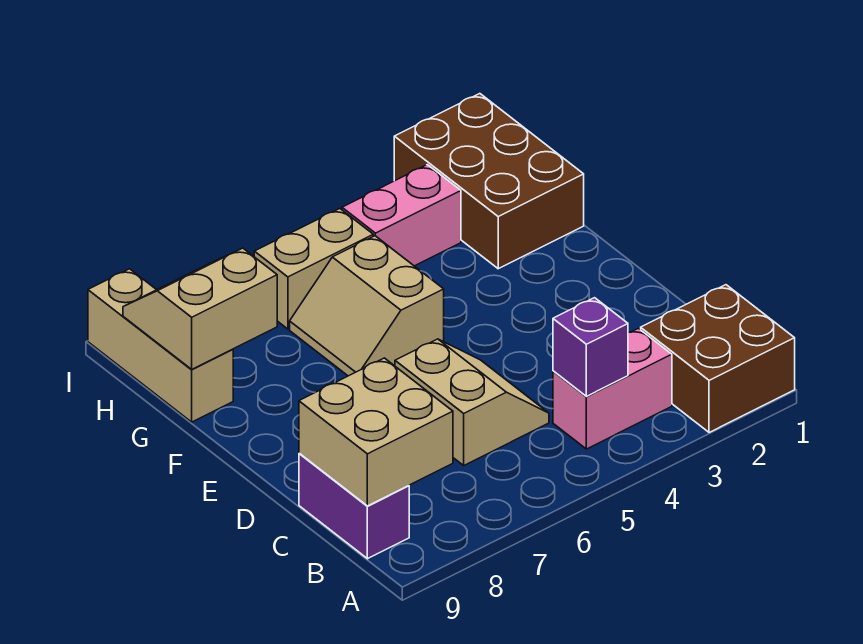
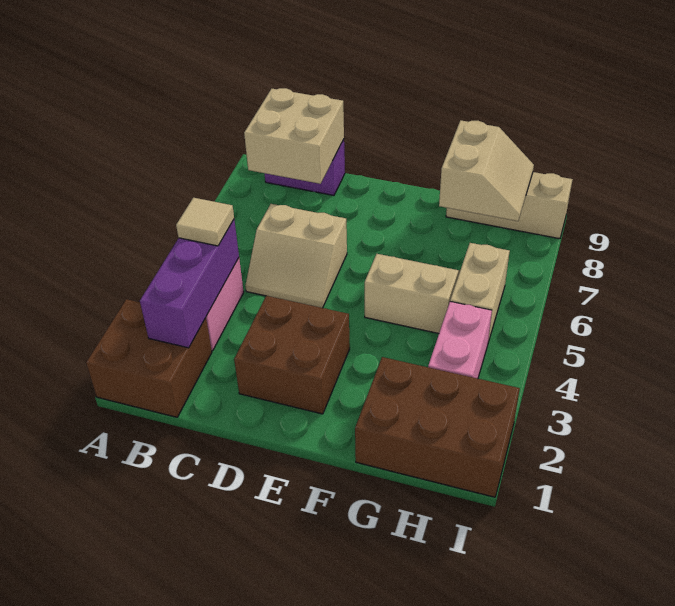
purple brick B4 level 2 -> purple brick B2:B4 level 2
none -> tan tile B4 level 3
none -> brown brick D2:E3 level 1

